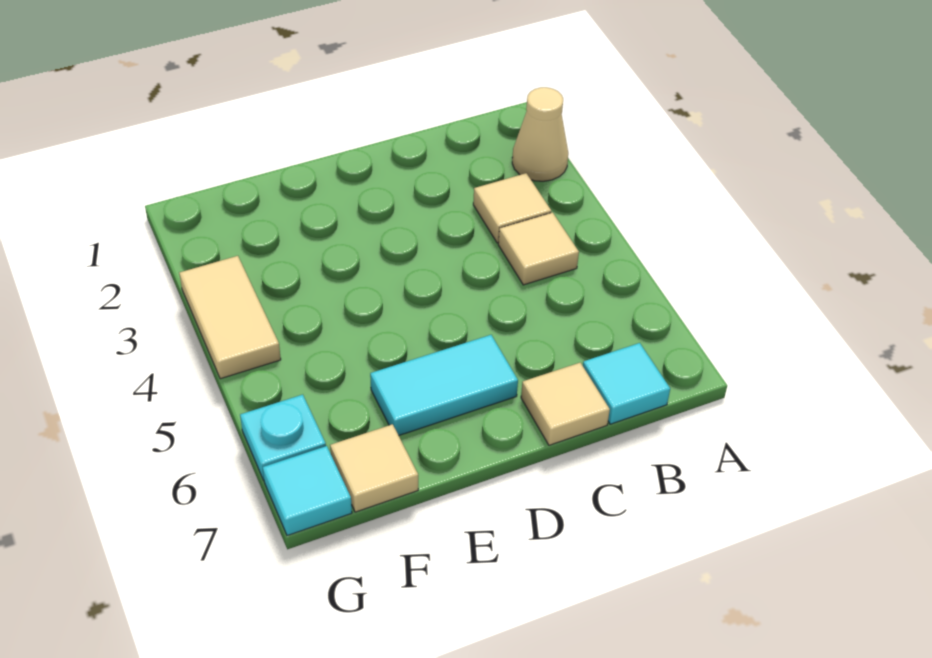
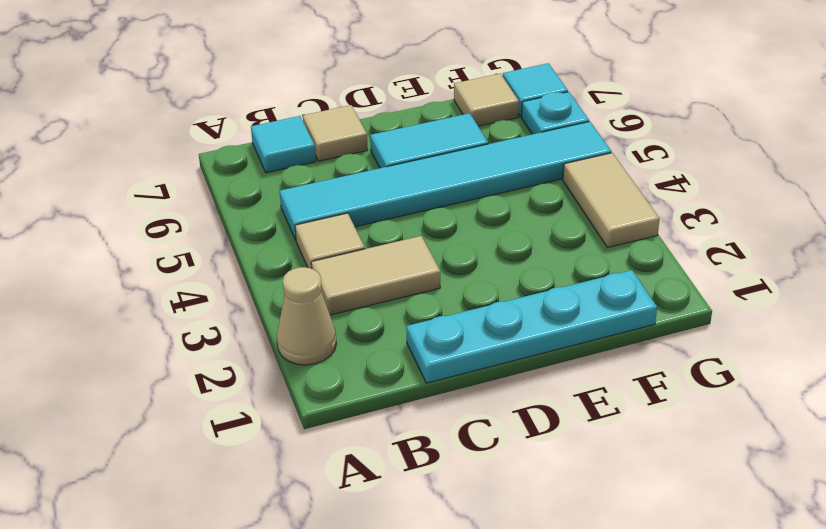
tan tile B3 level 1 -> tan tile B3:C3 level 1
none -> cyan tile B5:G5 level 1
none -> cyan plate C1:F1 level 1

